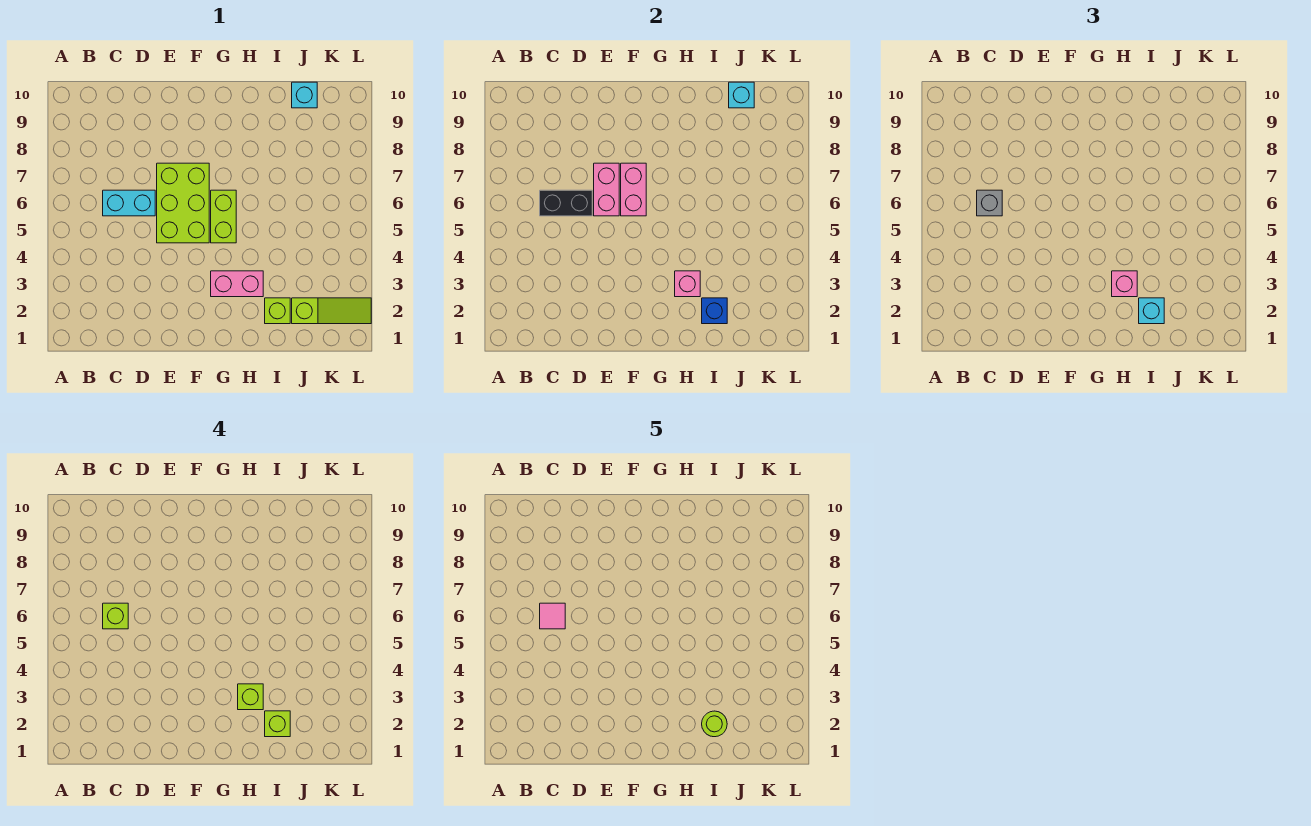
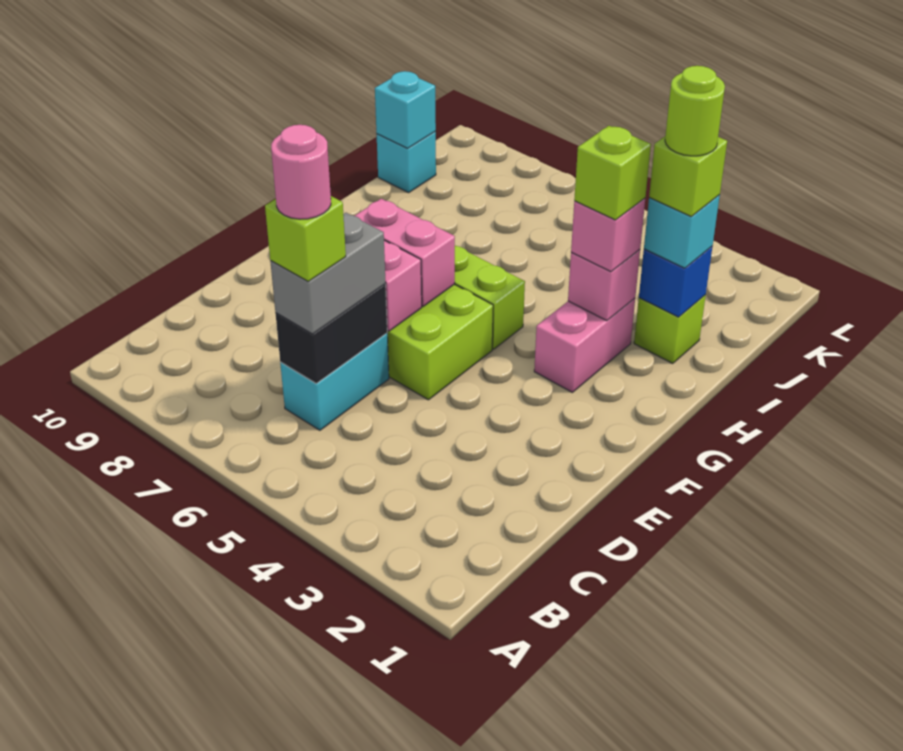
grey brick C6 level 3 -> grey brick C6:D6 level 3
pink tile C6 level 5 -> pink round brick C6 level 5
lime slope J2:L2 level 1 top J -> none

